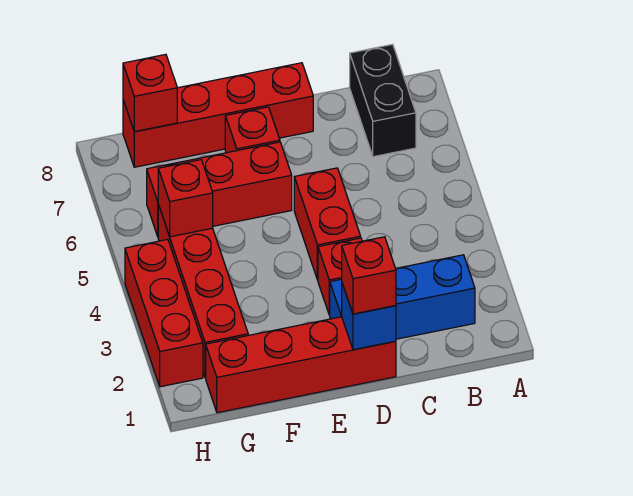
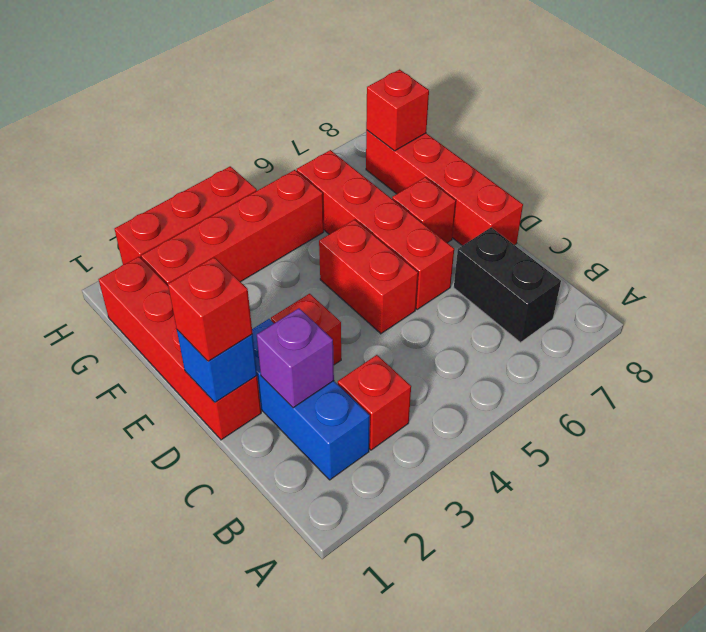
black brick B7:B8 level 1 -> black brick B7:C7 level 1
none -> purple brick C2 level 2
red brick D4:D5 level 1 -> red brick D5:E5 level 1
red brick E6:G6 level 1 -> red brick D6:G6 level 1
red brick G5 level 2 -> red brick B3 level 1

